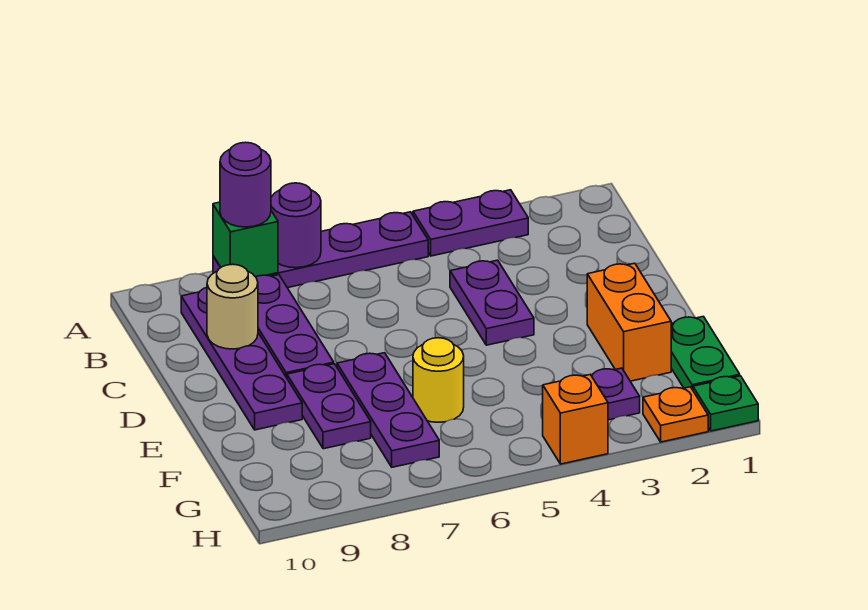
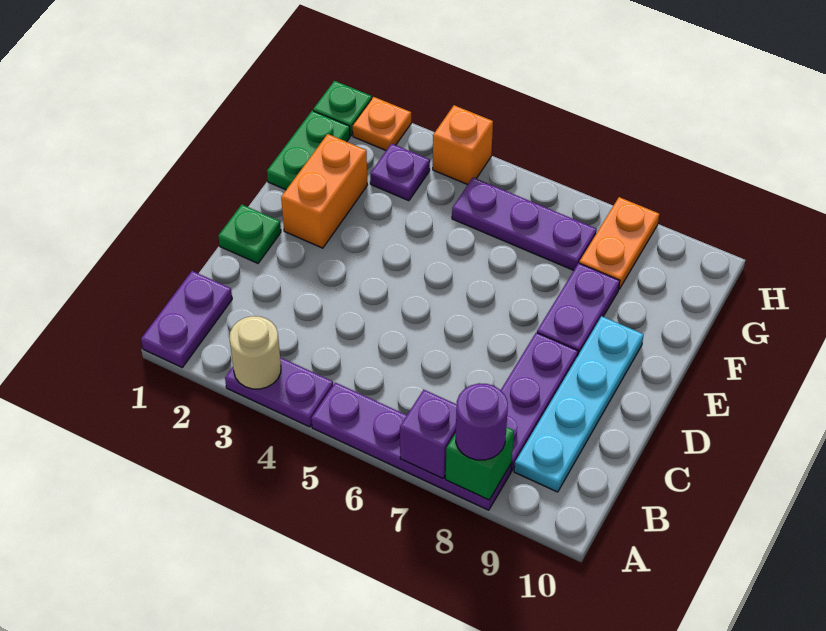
purple round brick A7 level 2 -> purple brick A7 level 2
purple plate B9:E9 level 1 -> cyan plate B9:E9 level 1
purple plate C4:D4 level 1 -> purple plate A1:B1 level 1
tan round brick C9 level 2 -> tan round brick A3 level 2
none -> green plate D1 level 1
purple plate E7:G7 level 1 -> purple plate G5:G7 level 1
yellow round brick F6 level 1 -> none
none -> orange plate G8:H8 level 1

